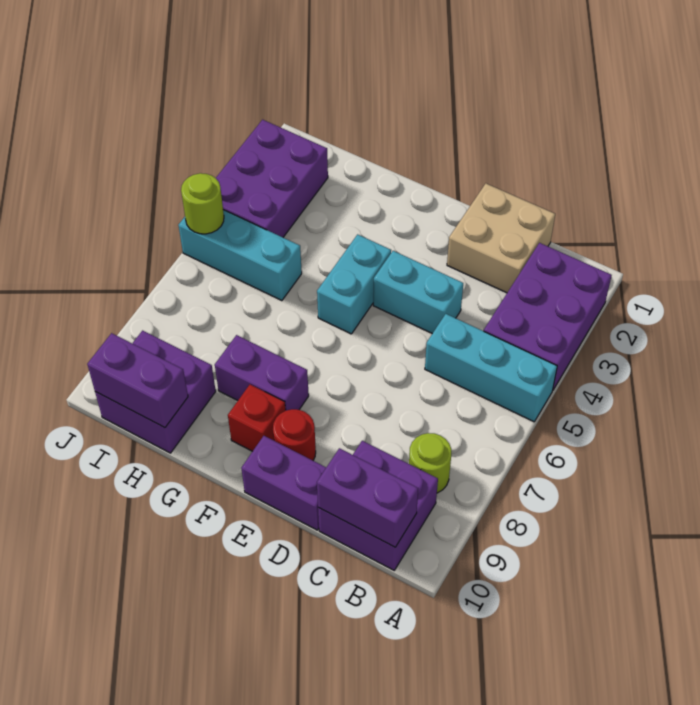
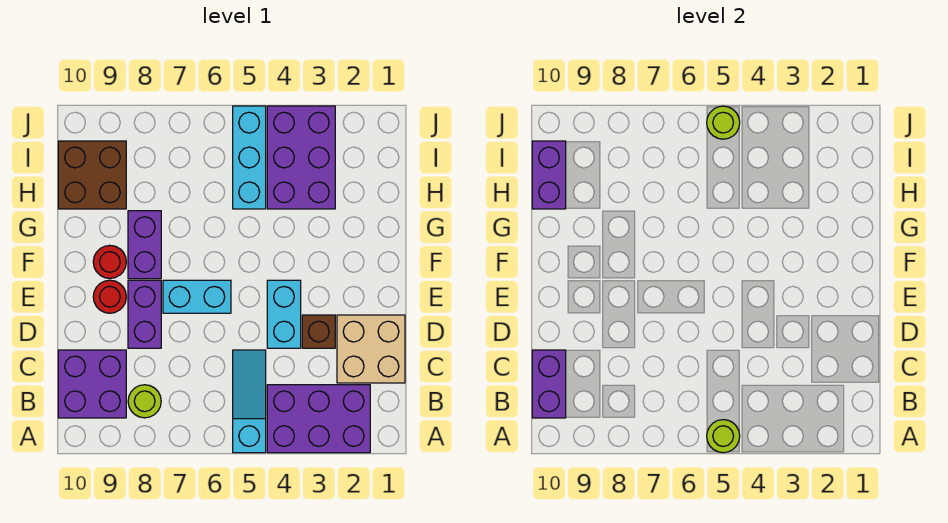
cyan brick A5:C5 level 1 -> cyan slope A5:C5 level 1 top A
none -> lime round brick A5 level 2
none -> brown brick D3 level 1
purple brick D10:E10 level 1 -> purple brick D8:E8 level 1
cyan brick F4:F5 level 1 -> cyan brick E6:E7 level 1
red brick F9 level 1 -> red round brick F9 level 1
purple brick H9:I10 level 1 -> brown brick H9:I10 level 1
purple brick I2:J4 level 1 -> purple brick H3:J4 level 1

